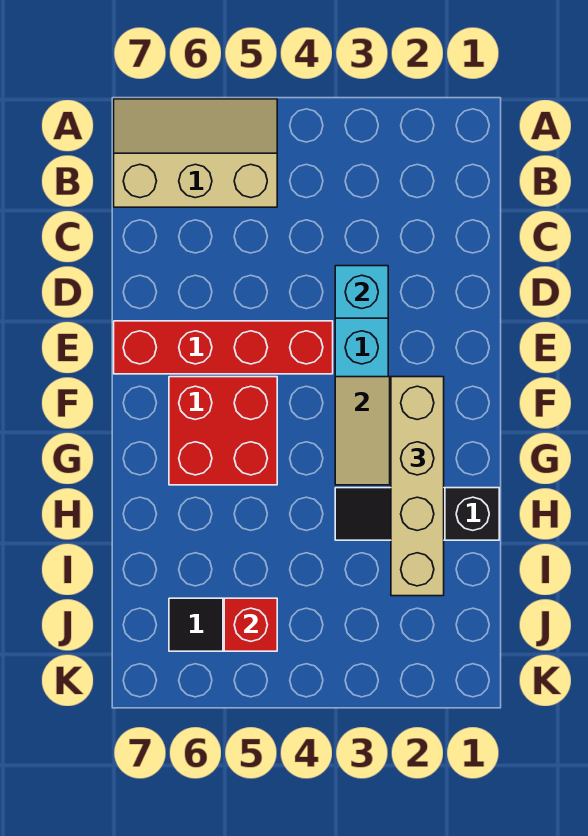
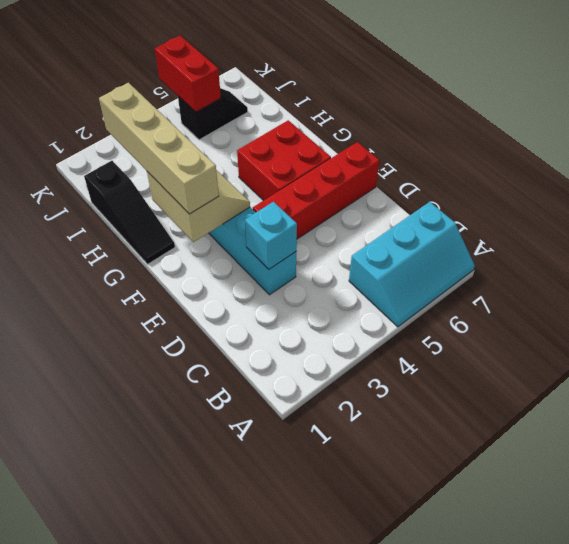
tan slope A5:B7 level 1 top B -> cyan slope A5:B7 level 1 top B
black slope H1:H3 level 1 top 1 -> black slope G1:I1 level 1 top I
red brick J5 level 2 -> red brick J5:K5 level 2

